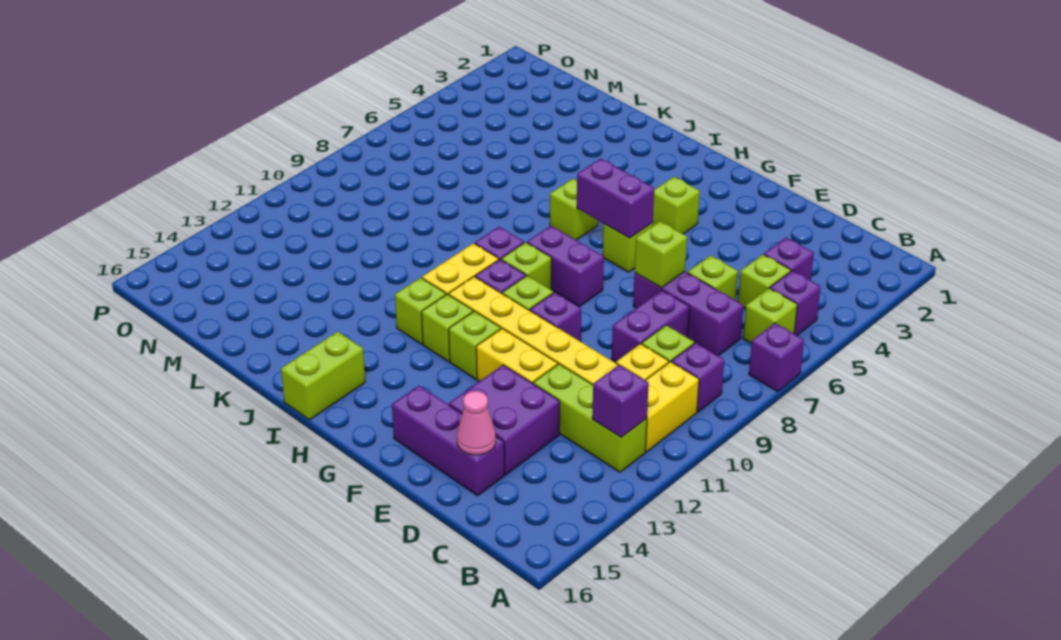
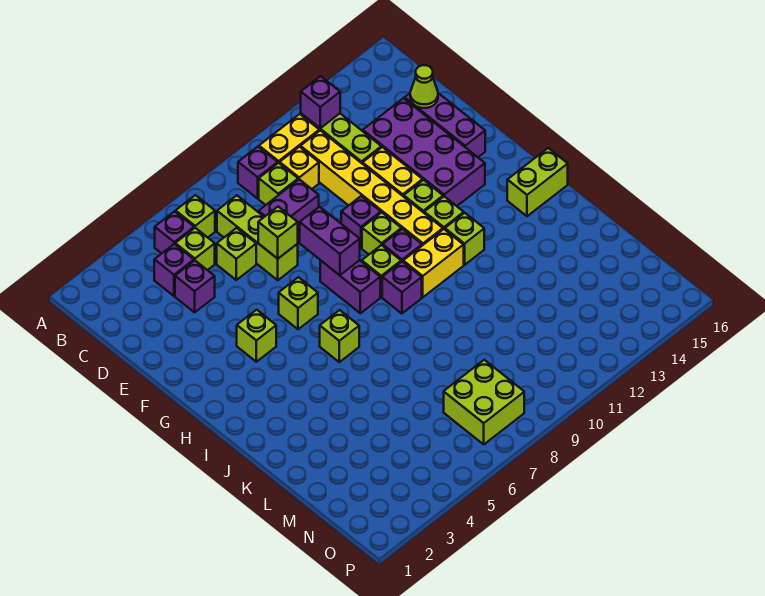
purple brick A7 level 1 -> purple brick D4 level 1
purple brick C7:E7 level 1 -> lime brick C7:E7 level 1
purple brick D13:E14 level 1 -> purple brick D13:G14 level 1
pink cone D15 level 2 -> lime cone D15 level 2
purple brick G6:H6 level 2 -> purple brick F8:G8 level 2
none -> lime brick N7:O8 level 1

